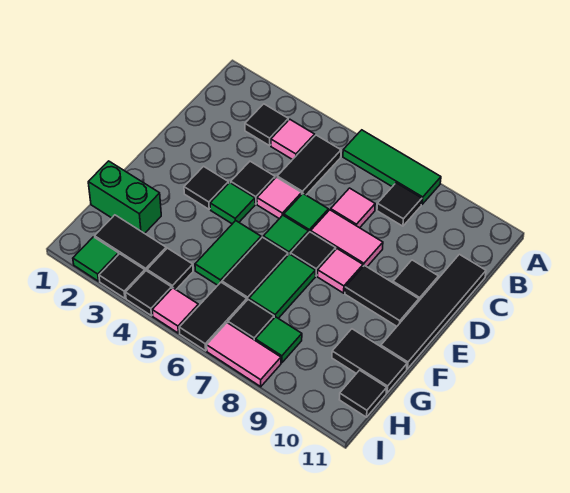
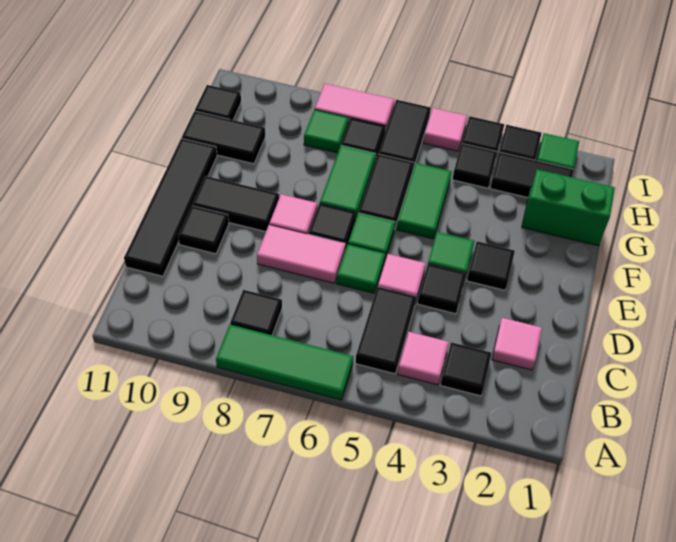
pink tile C7 level 1 -> pink tile C2 level 1

